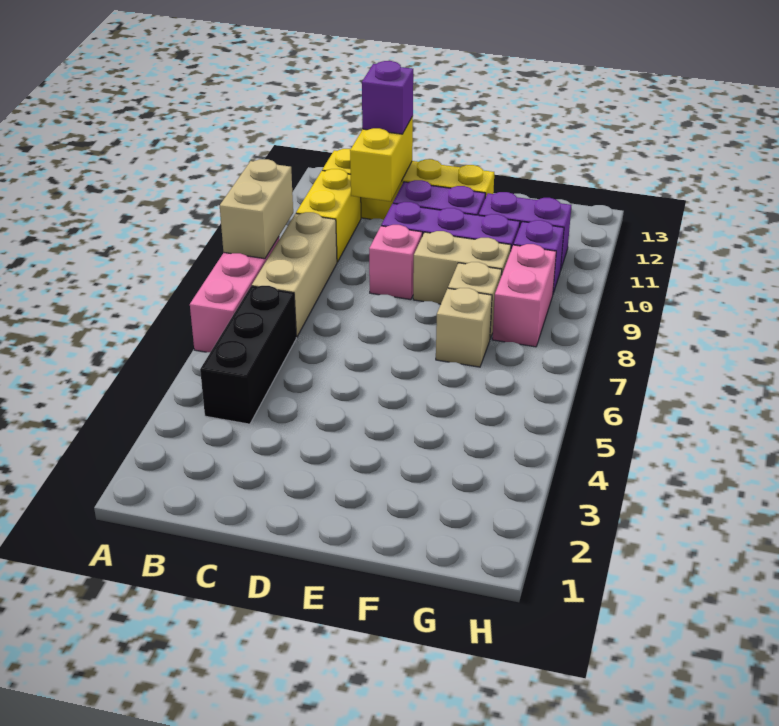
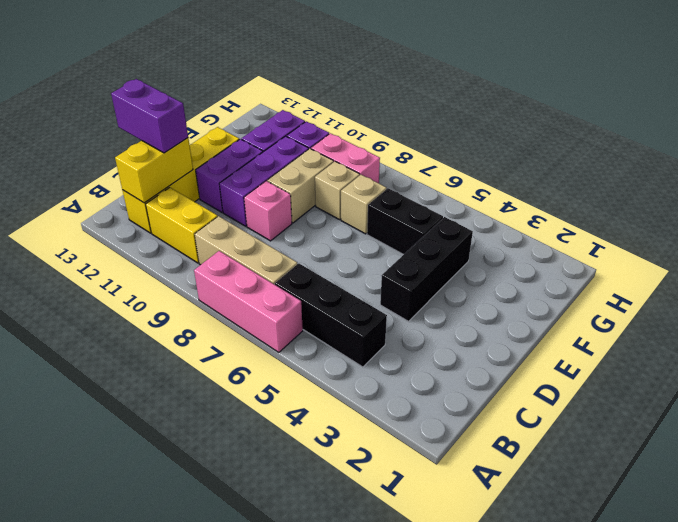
tan brick A8:A9 level 2 -> none
yellow brick C11:C12 level 2 -> yellow brick B12:C12 level 2
purple brick C12 level 3 -> purple brick C12:C13 level 3
none -> black brick D4:F4 level 1
none -> black brick F5:F6 level 1

